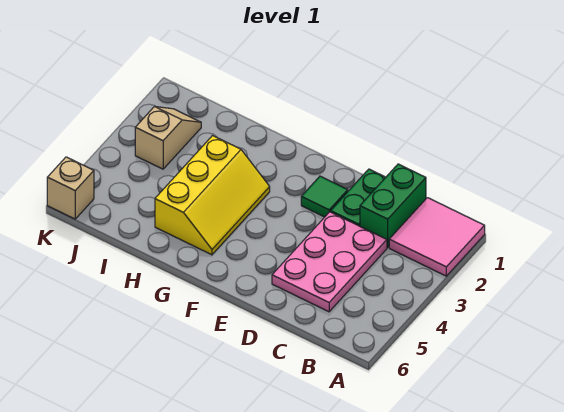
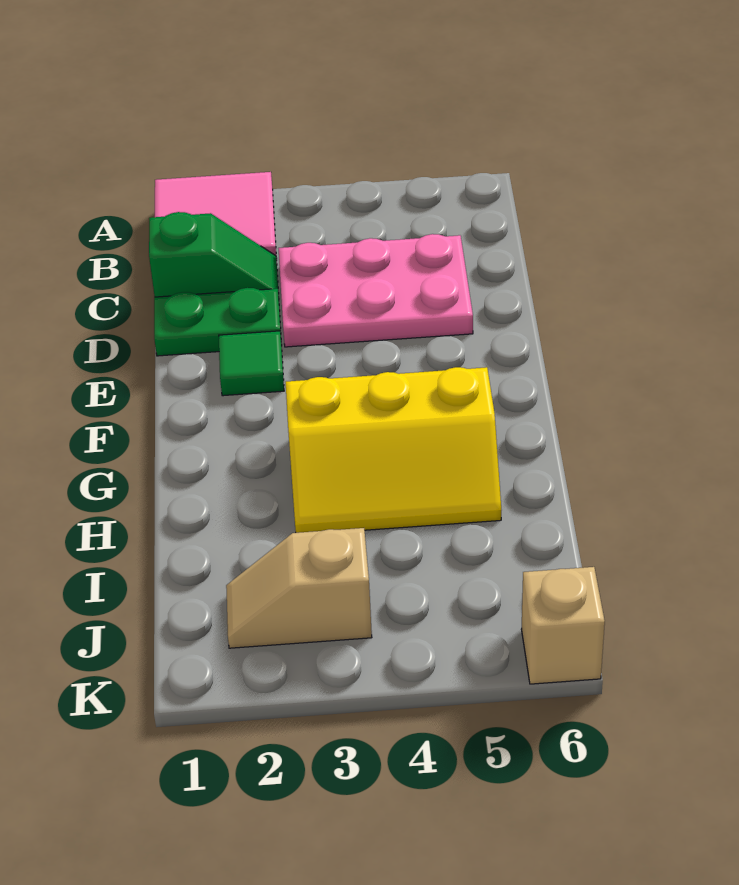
green brick C1:C2 level 1 -> green slope C1:C2 level 1 top 1
yellow slope G3:H5 level 1 top H -> yellow slope G3:H5 level 1 top G

